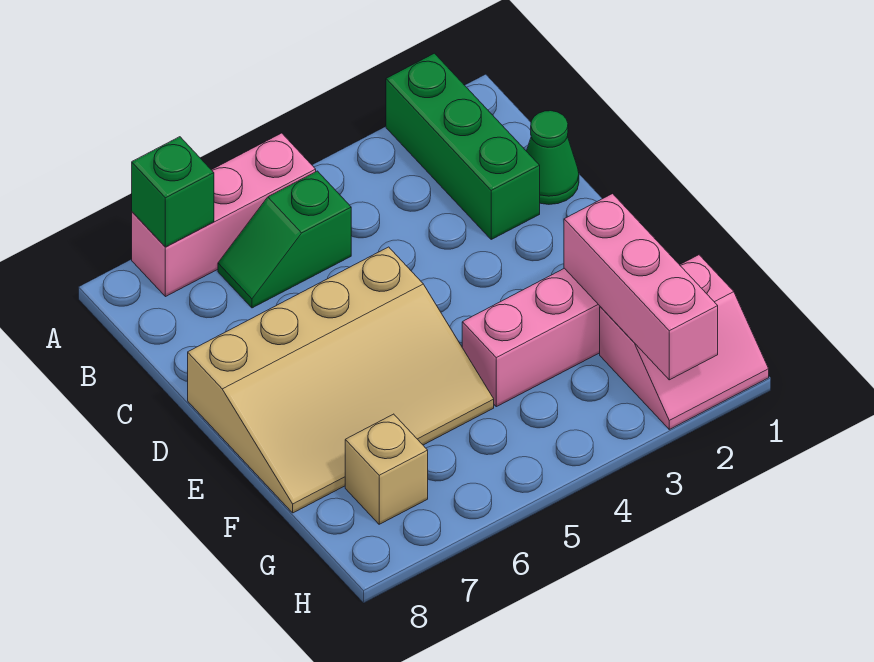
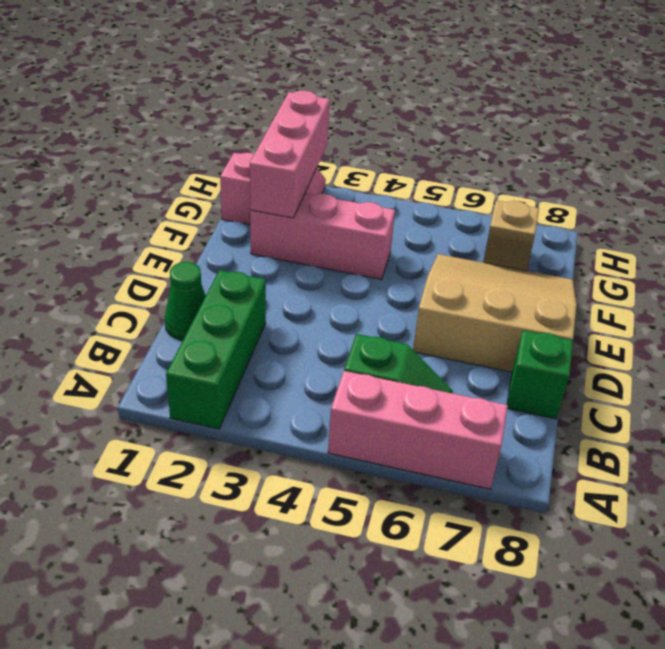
green brick A7 level 2 -> green brick C8 level 1
tan slope D5:F8 level 1 top D -> tan slope D6:F8 level 1 top D

